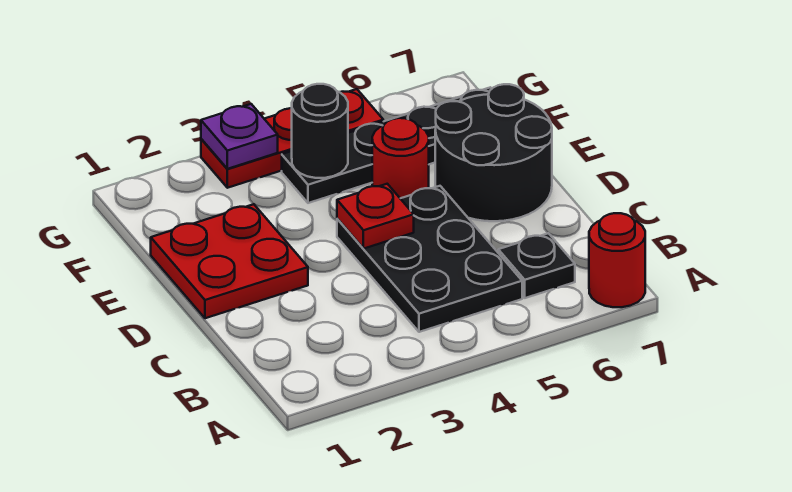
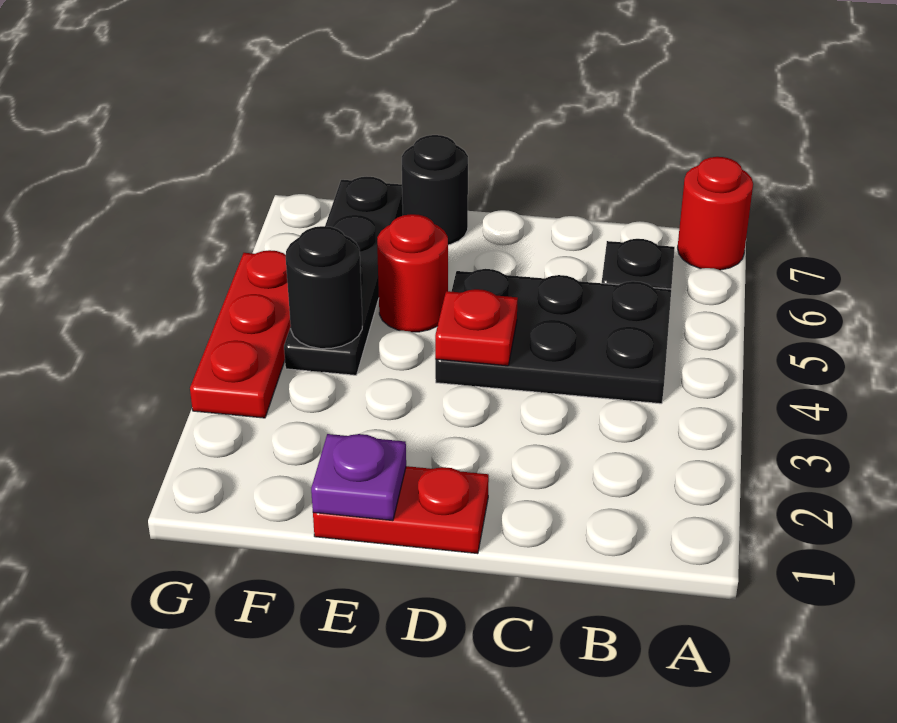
red plate D1:E2 level 1 -> red plate D1:E1 level 1
black round brick D6:E7 level 1 -> black round brick E7 level 1
purple plate G3 level 2 -> purple plate E1 level 2

